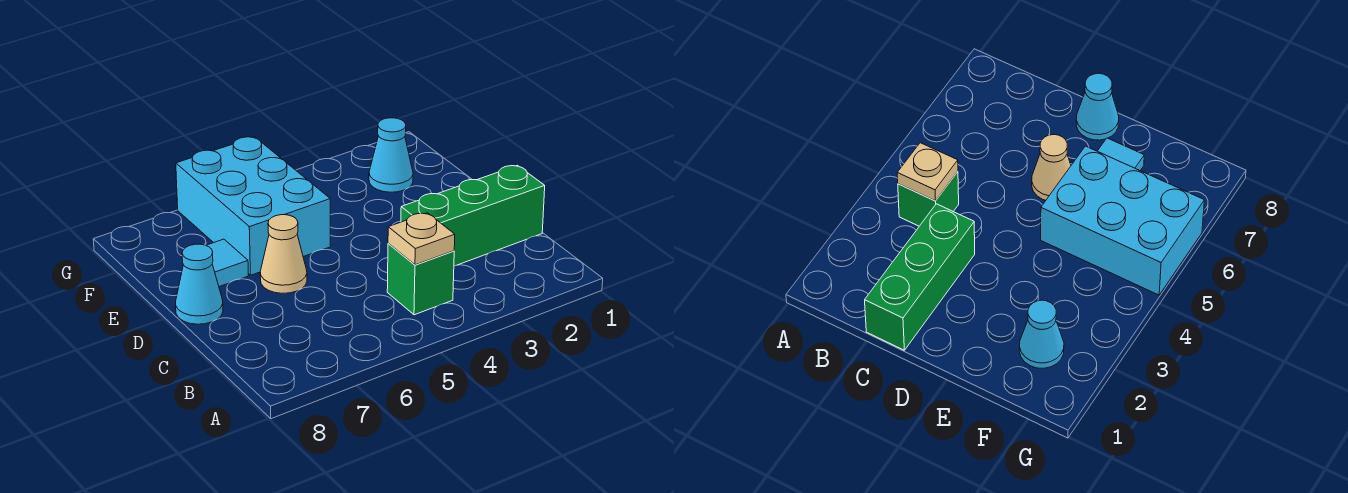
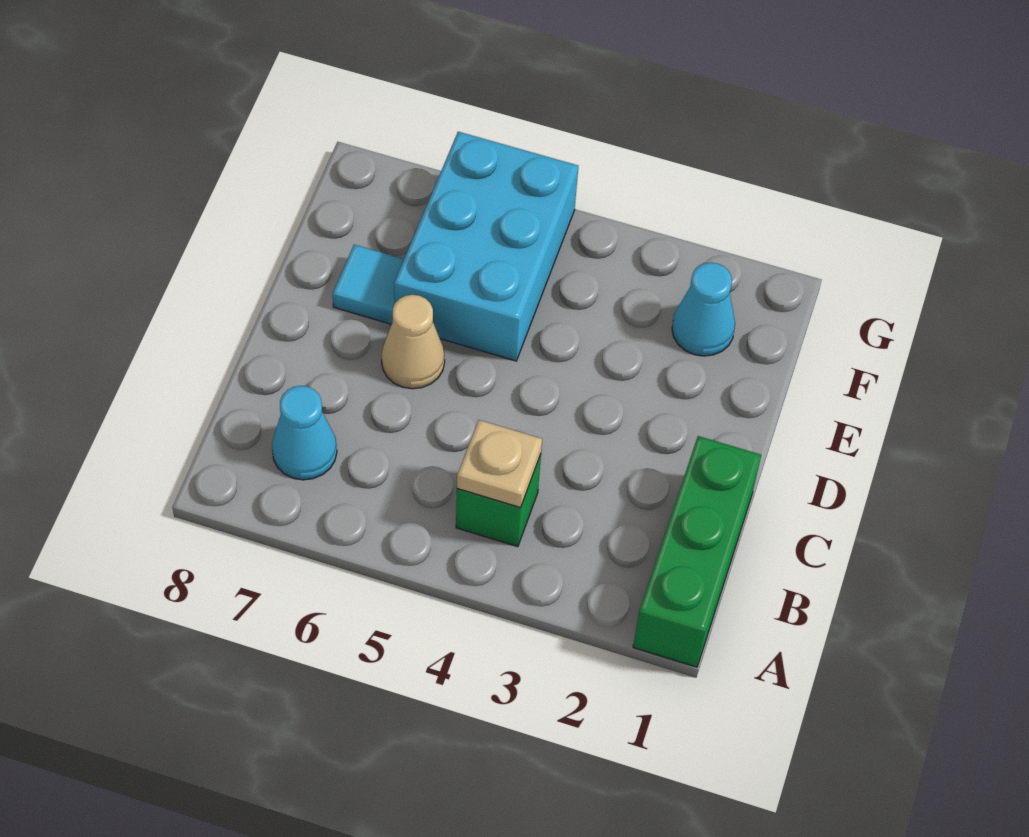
green brick C1:C3 level 1 -> green brick A1:C1 level 1
cyan cone D8 level 1 -> cyan cone B7 level 1

